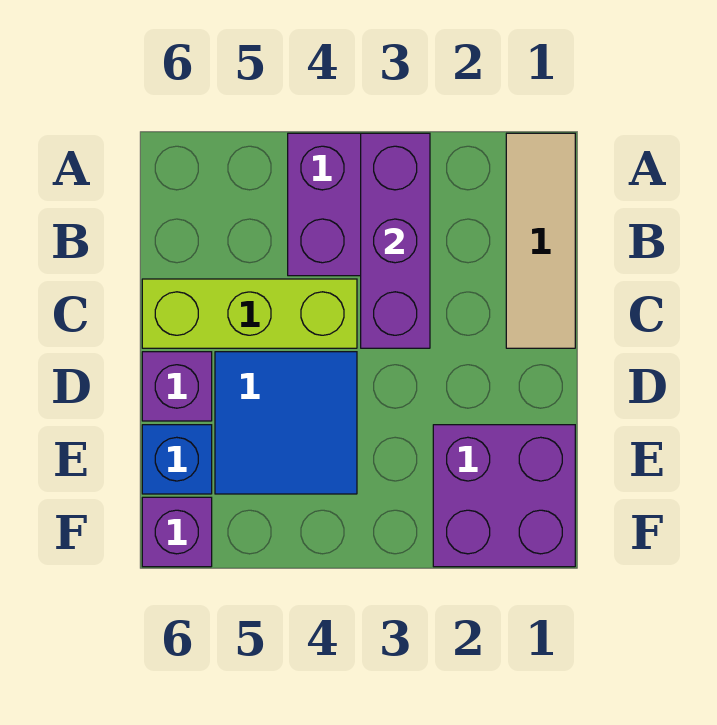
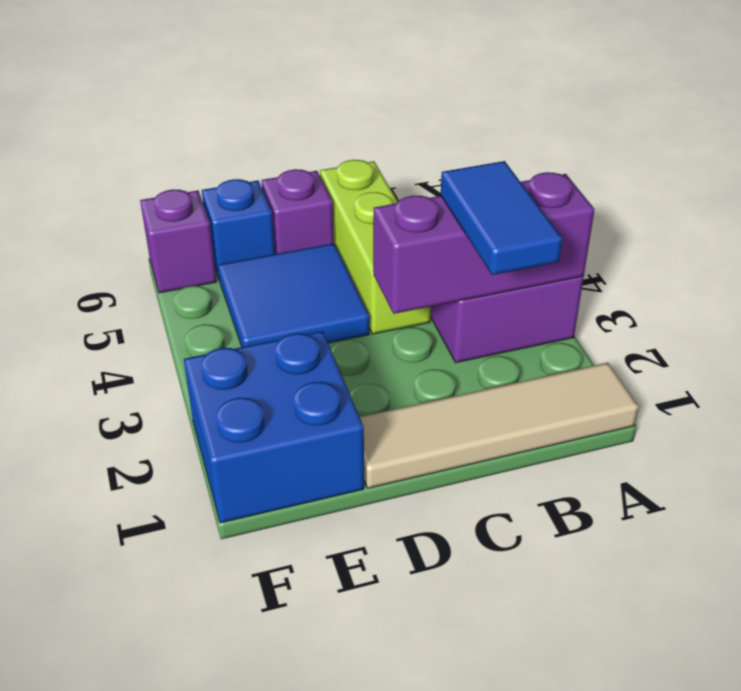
tan tile A1:C1 level 1 -> tan tile A1:D1 level 1
none -> blue tile B2:B3 level 3
purple brick E1:F2 level 1 -> blue brick E1:F2 level 1

